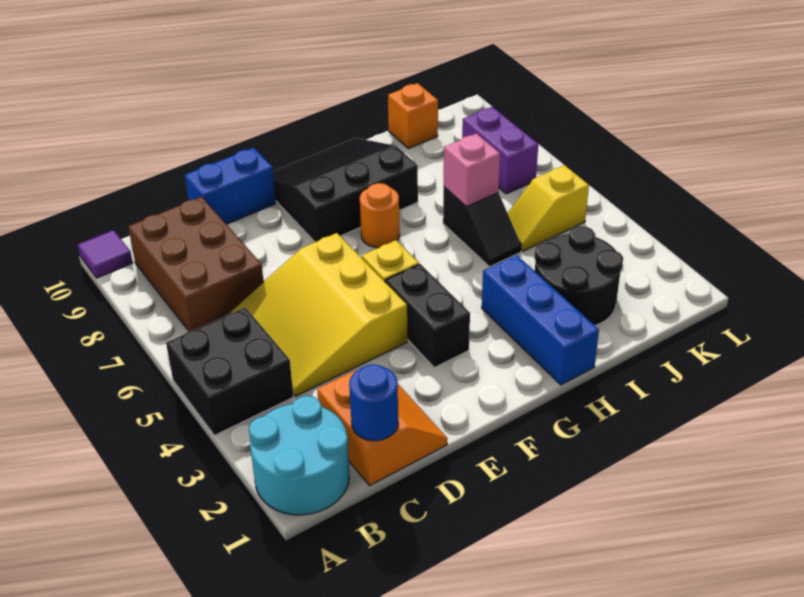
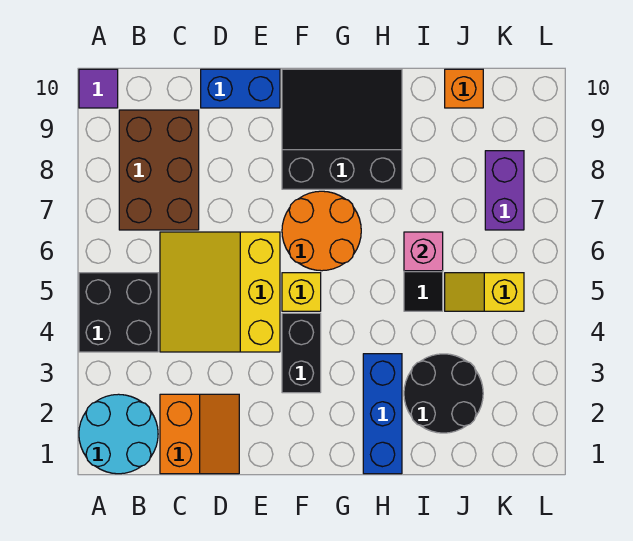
blue round brick C1 level 2 -> none
orange round brick G7 level 1 -> orange round brick F6:G7 level 1

